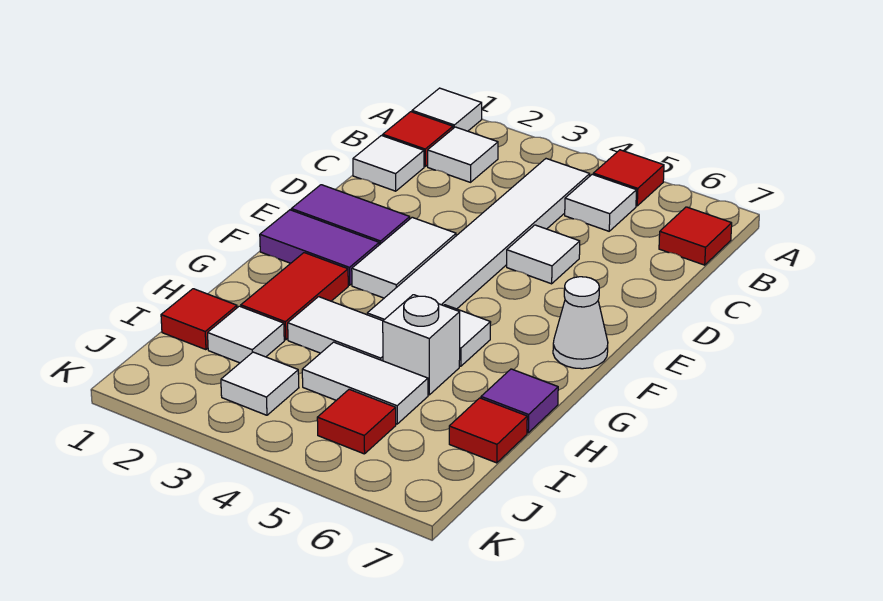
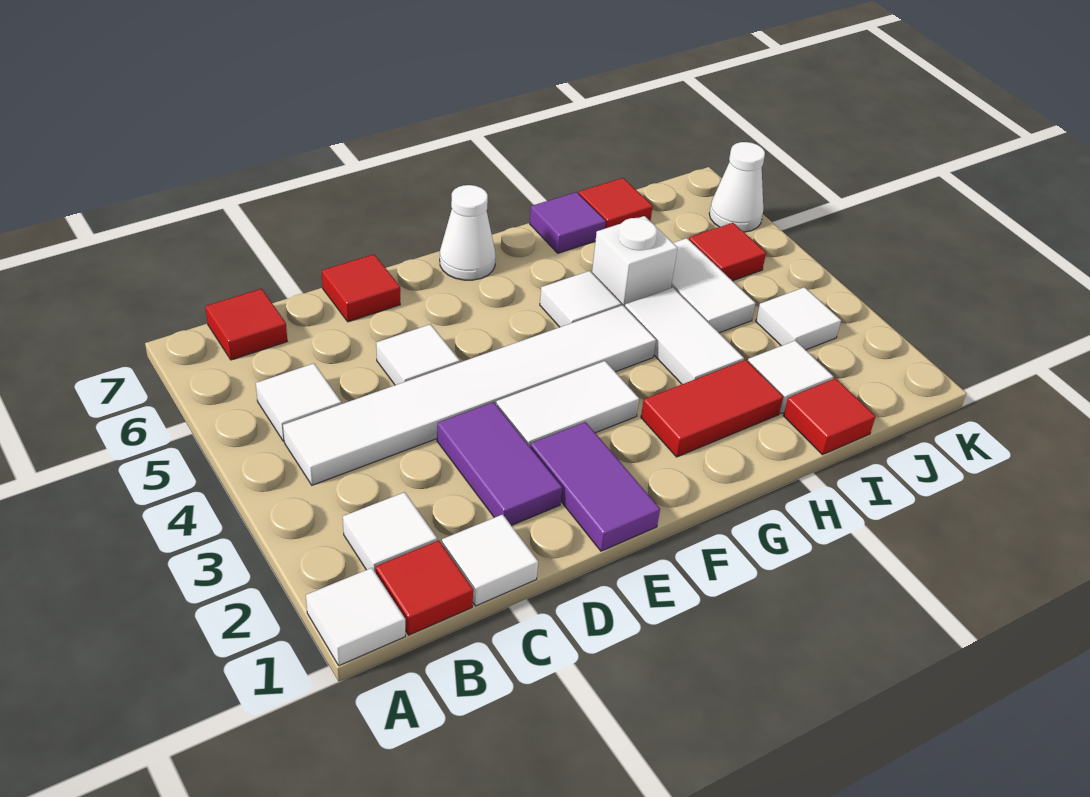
red tile A5 level 1 -> red tile D7 level 1
purple tile F1:F2 level 1 -> purple tile D2:D3 level 1
none -> white cone K6 level 1

